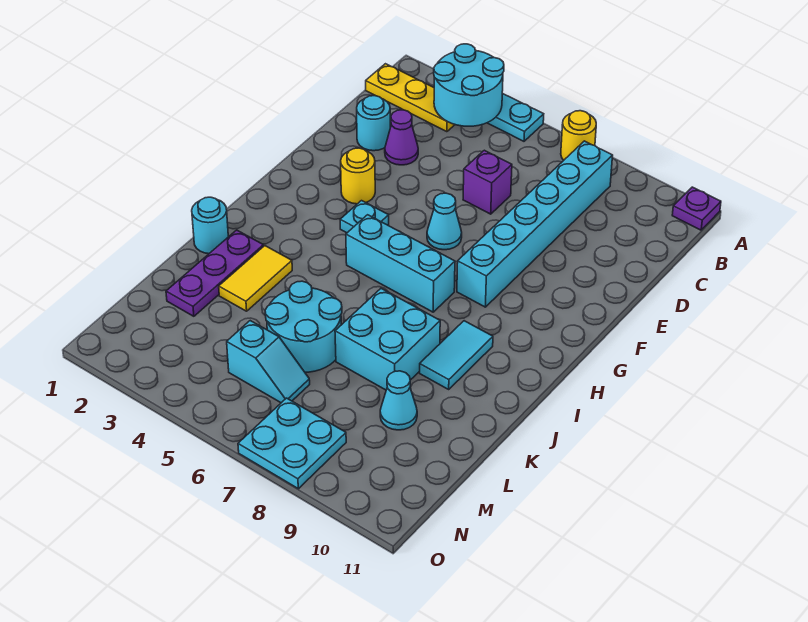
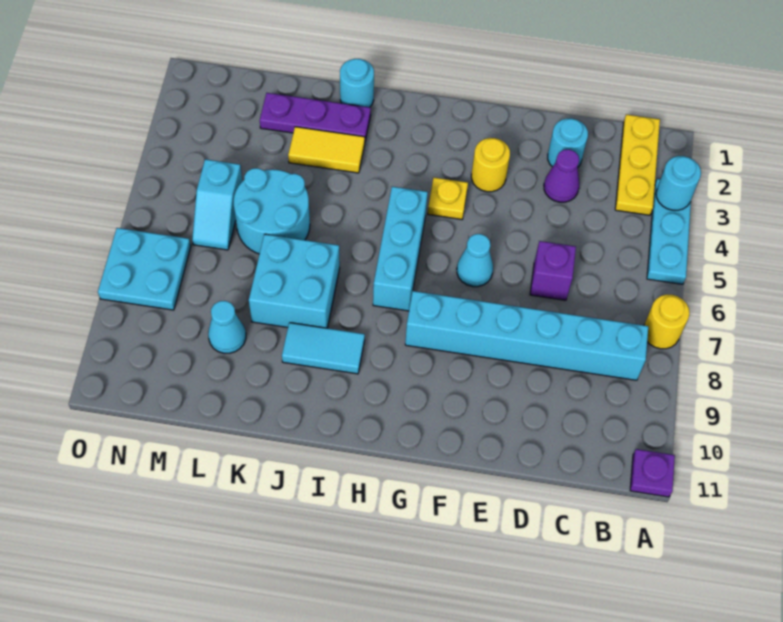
cyan round brick A3:B4 level 2 -> cyan round brick A3 level 2
cyan plate G4 level 1 -> yellow plate G4 level 1

